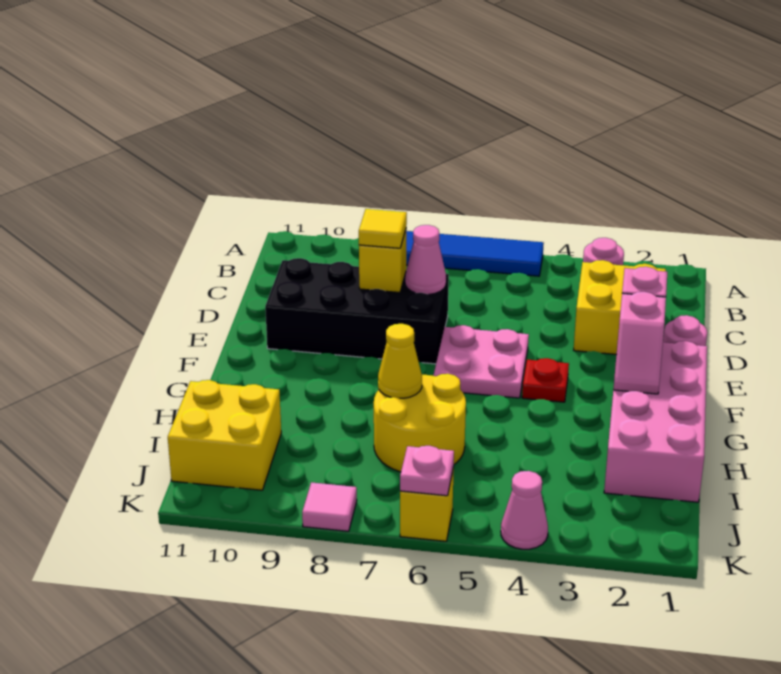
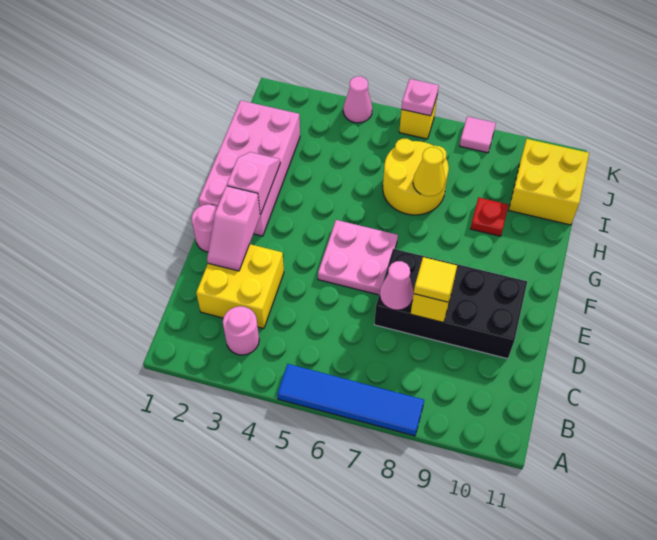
red plate F4 level 1 -> red plate H9 level 1

